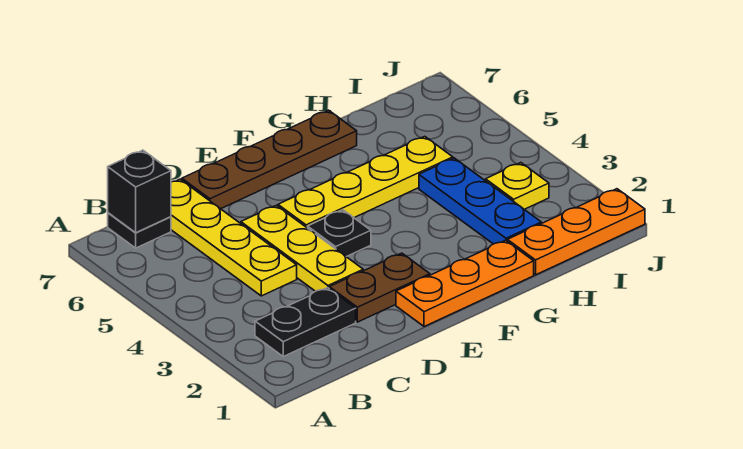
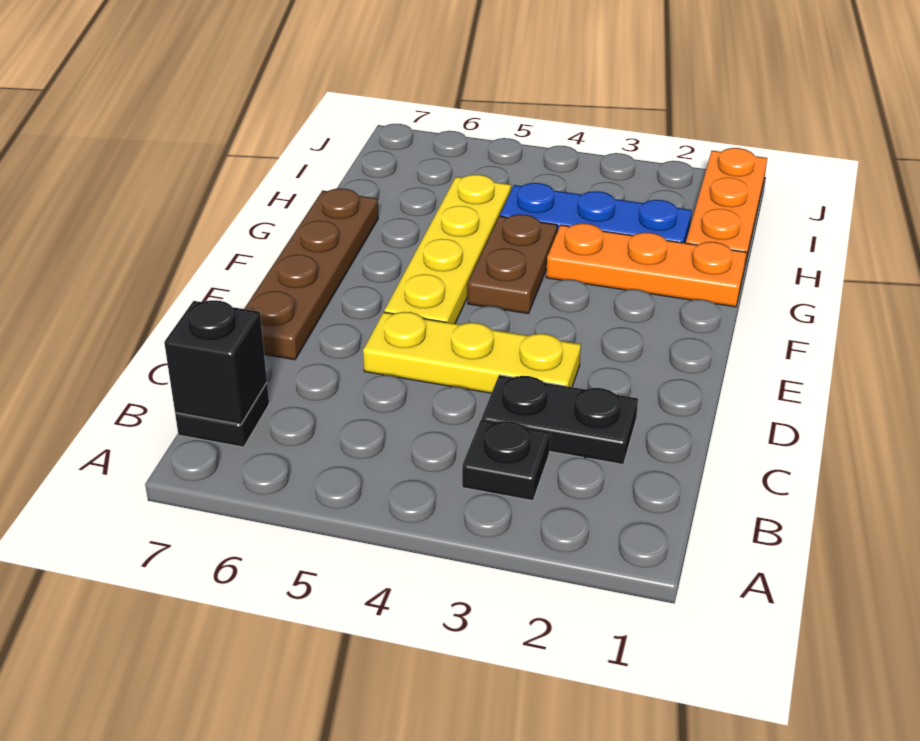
black plate B2:C2 level 1 -> black plate C2:C3 level 1
yellow plate C4:C7 level 1 -> none
brown plate D2:E2 level 1 -> brown plate F4:G4 level 1
orange plate E1:G1 level 1 -> orange plate G1:G3 level 1
black plate E4 level 1 -> black plate B3 level 1
yellow plate I3 level 1 -> none

